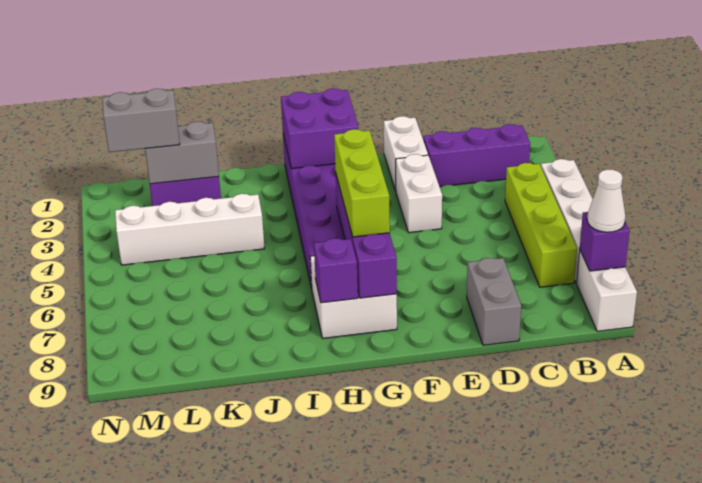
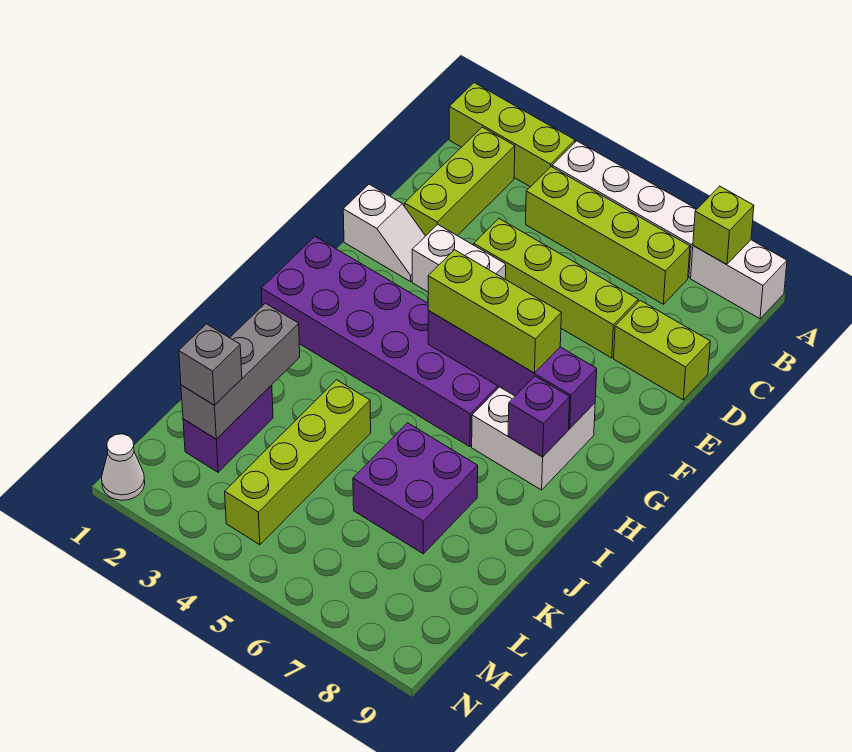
none -> lime brick A1:A3 level 1
purple brick A8 level 2 -> lime brick A8 level 2
white cone A8 level 3 -> white cone N1 level 1
purple brick B2:D2 level 1 -> lime brick B2:D2 level 1
none -> lime brick D4:D7 level 1
grey brick D8:D9 level 1 -> lime brick D8:D9 level 1
white brick E1:E2 level 1 -> white slope E1:E2 level 1 top 1
purple brick G1:H2 level 2 -> purple brick J6:K7 level 1
white brick J4:M4 level 1 -> lime brick J4:M4 level 1
grey brick K2:L2 level 2 -> grey brick J2:L2 level 2
grey brick L2:M2 level 3 -> grey brick L2 level 3

